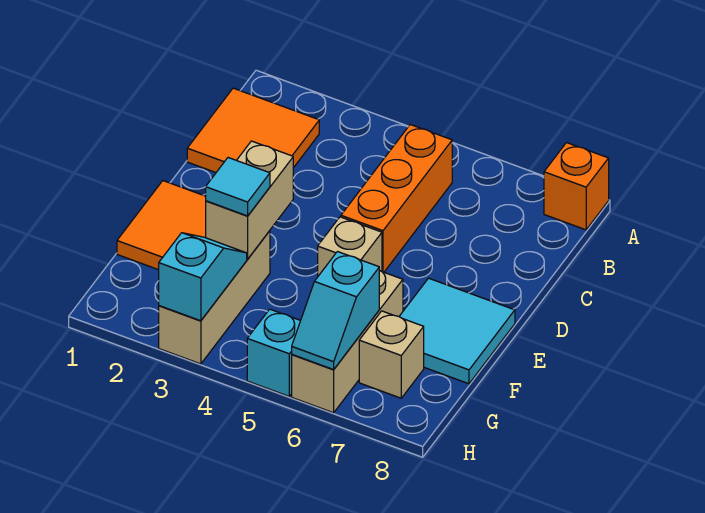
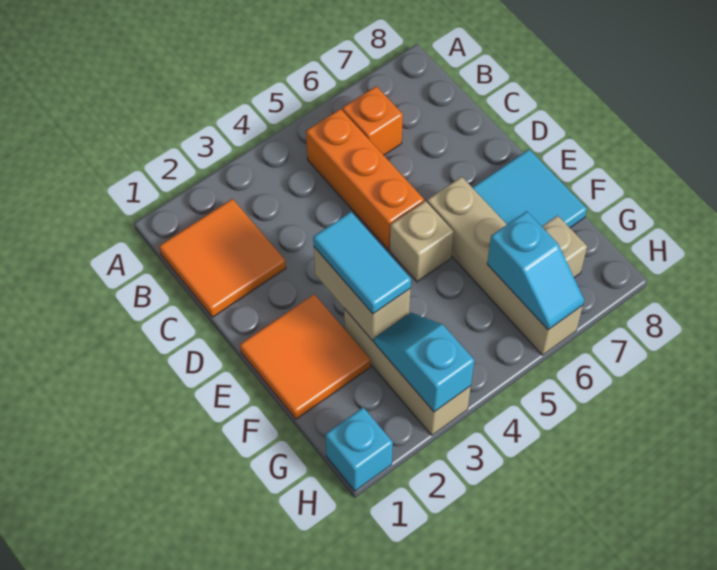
orange brick A8 level 1 -> orange brick B6 level 1
cyan tile F3 level 3 -> cyan tile E3:F3 level 3
tan brick F6:H6 level 1 -> tan brick E6:H6 level 1
cyan brick H5 level 1 -> cyan brick H1 level 1

